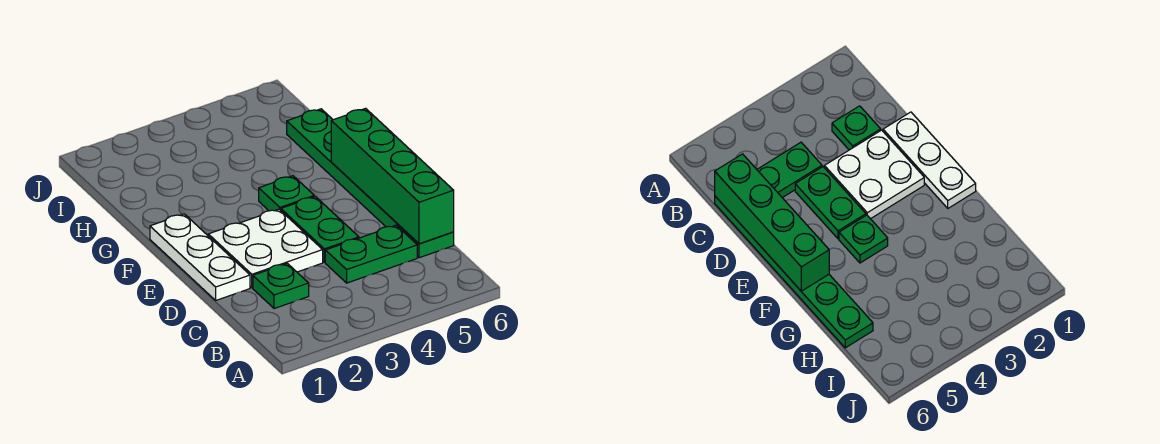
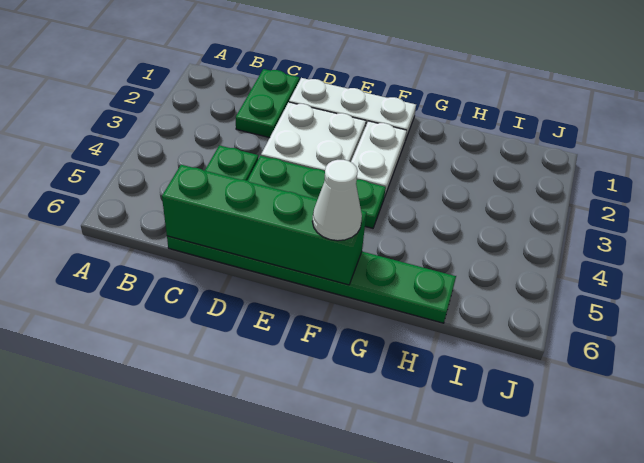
green plate C2 level 1 -> green plate C1:C2 level 1
none -> white plate F2:F3 level 1
none -> white cone F6 level 3

